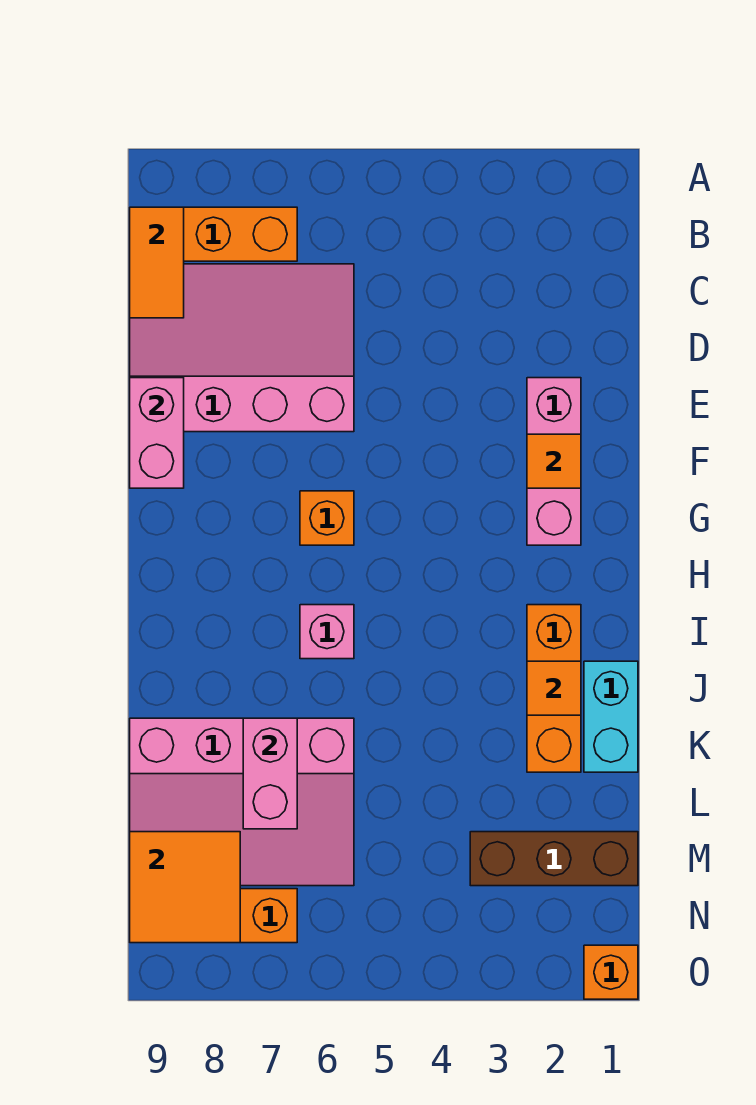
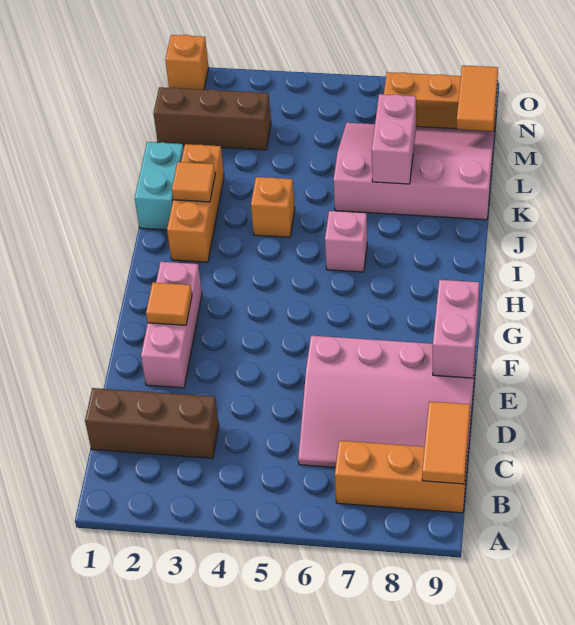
none -> brown brick C1:C3 level 1
orange brick G6 level 1 -> orange brick J4 level 1
orange tile M8:N9 level 2 -> orange tile M9:N9 level 2

